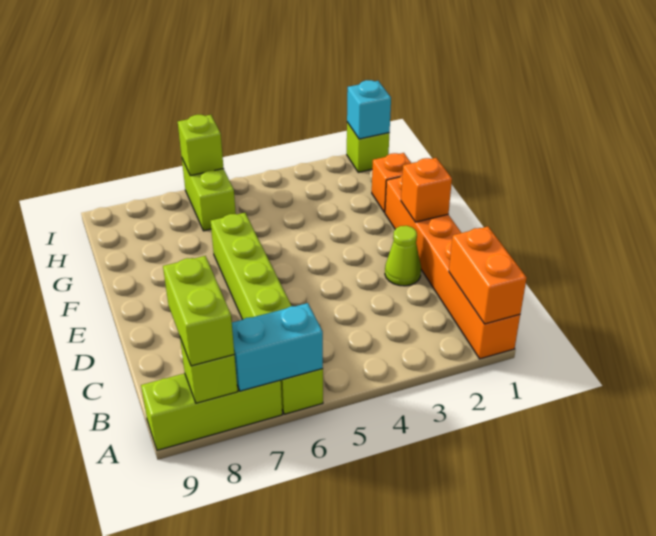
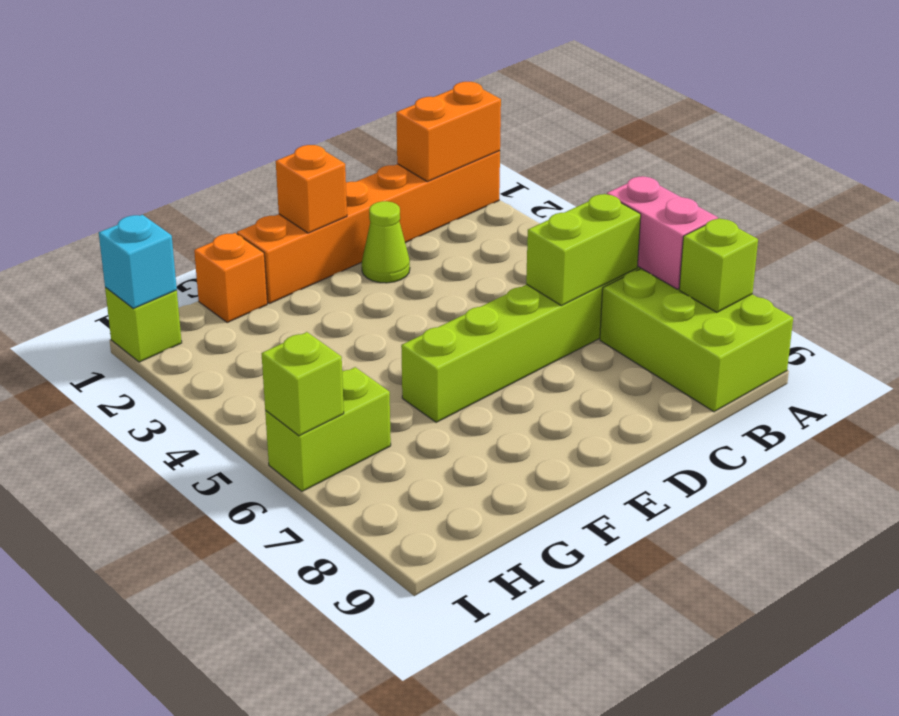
cyan brick A6:A7 level 2 -> pink brick A6:A7 level 2
lime brick A7:A9 level 1 -> lime brick A7:B9 level 1
lime brick A8:B8 level 3 -> lime brick B6:C6 level 2

